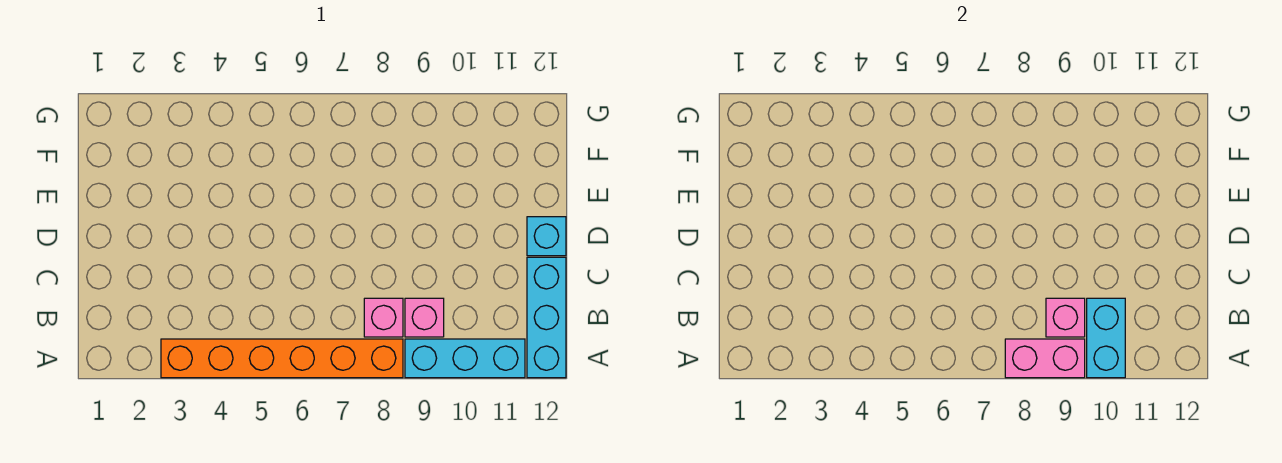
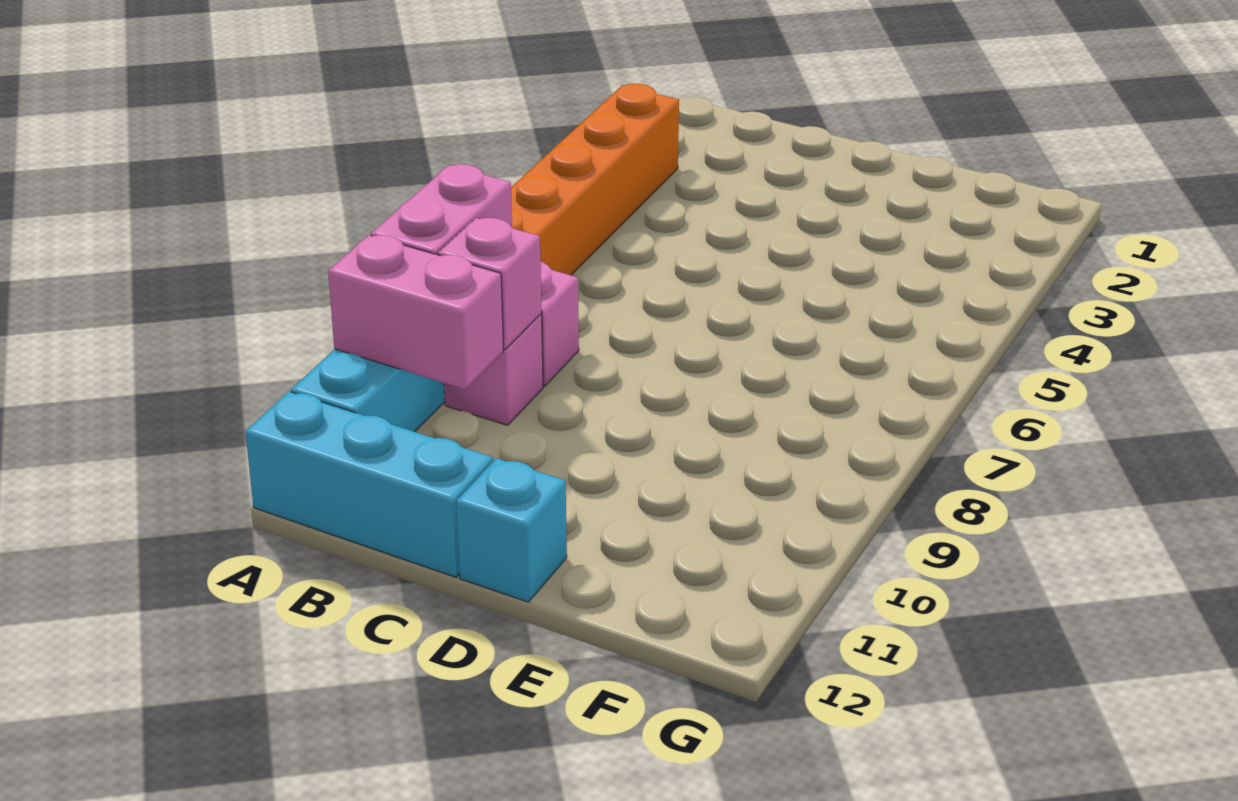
cyan brick A10:B10 level 2 -> pink brick A10:B10 level 2

